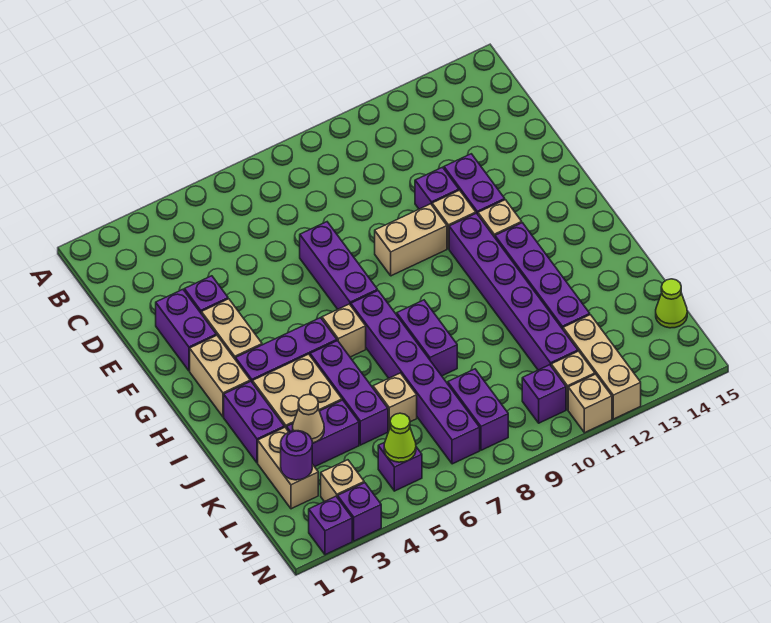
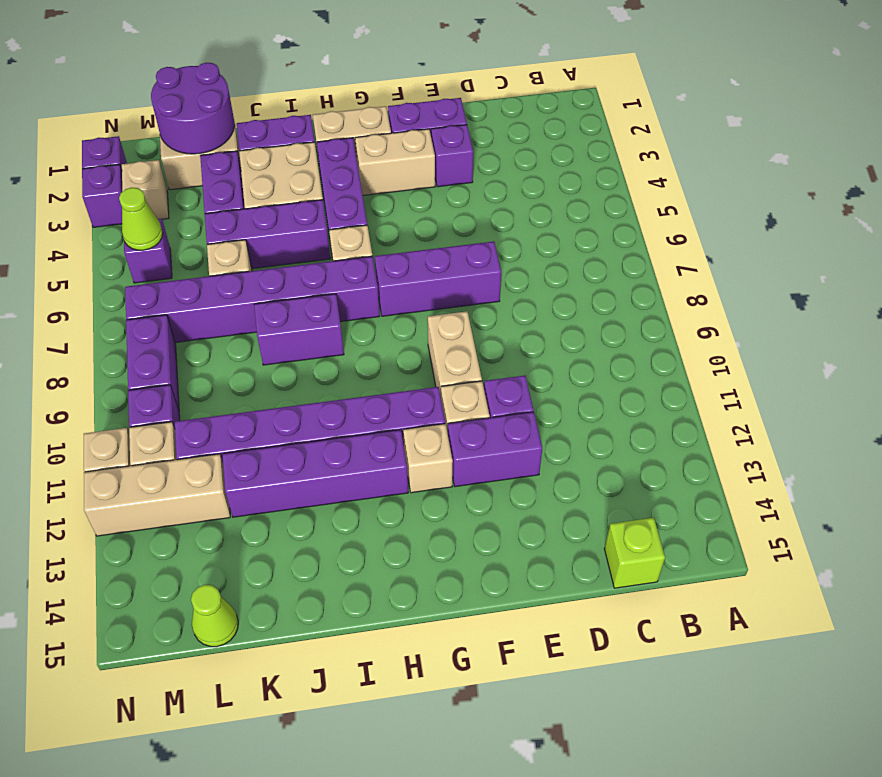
none -> lime brick C15 level 1
tan cone K3 level 2 -> none
purple round brick L2 level 2 -> purple round brick K1:L2 level 2
purple brick L8:M8 level 1 -> purple brick M8:M9 level 1

